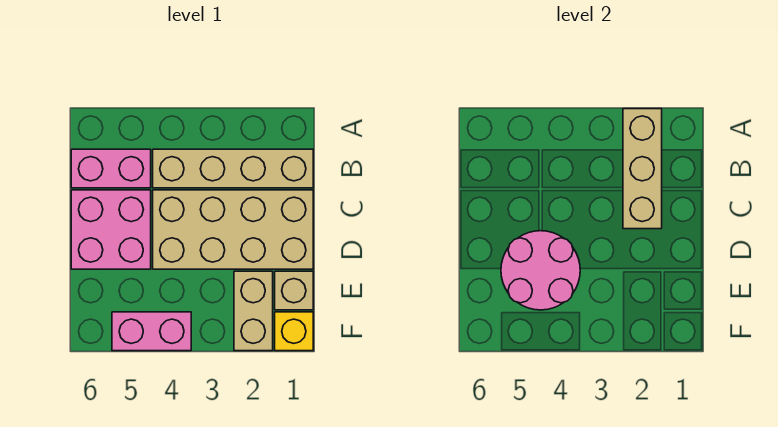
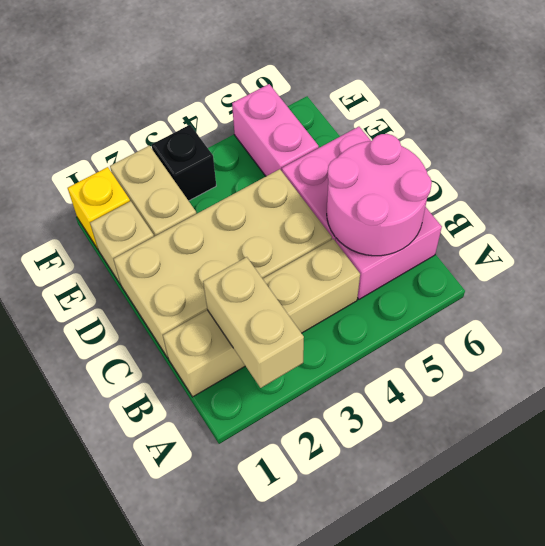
tan brick A2:C2 level 2 -> tan brick A2:B2 level 2
pink round brick D4:E5 level 2 -> pink round brick B5:C6 level 2
none -> black brick F3 level 1
pink brick F4:F5 level 1 -> pink brick E5:F5 level 1

